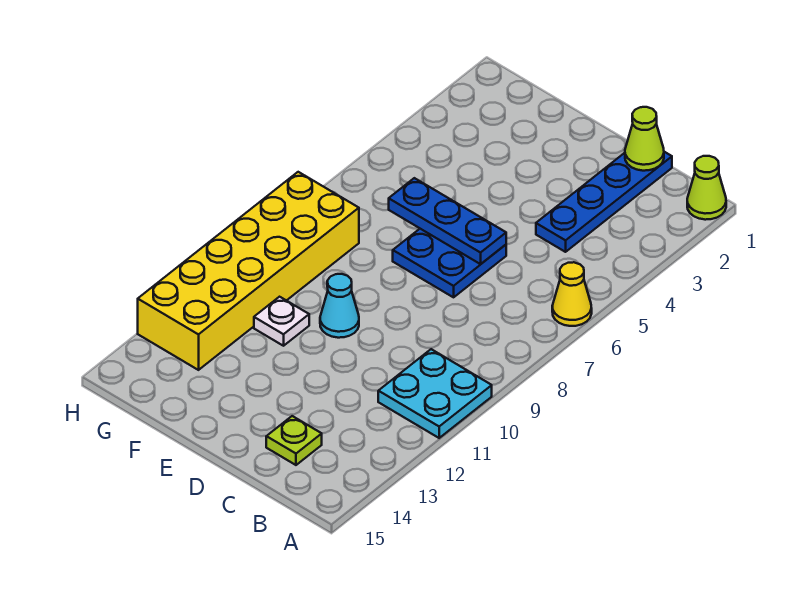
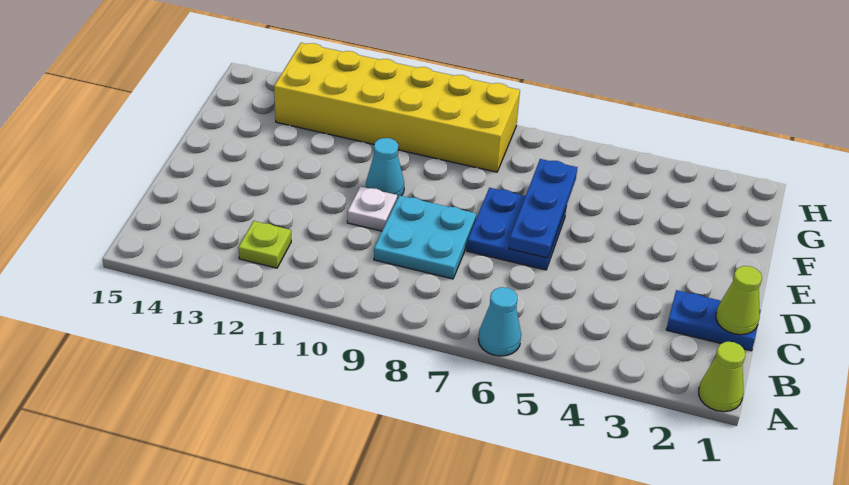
yellow cone A6 level 1 -> cyan cone A6 level 1
cyan plate A10:B11 level 1 -> cyan plate C8:D9 level 1
blue plate C1:C4 level 1 -> blue plate C1:C2 level 1
lime plate C14 level 1 -> lime plate B12 level 1
white plate F11 level 1 -> white plate D10 level 1

